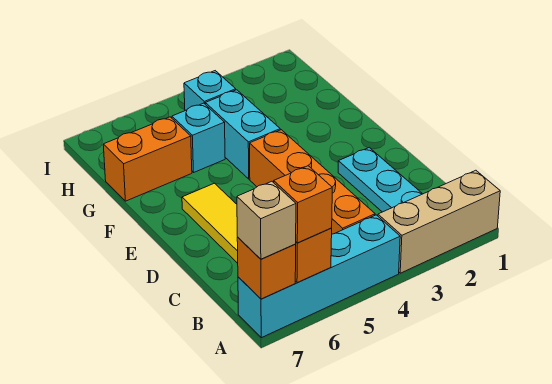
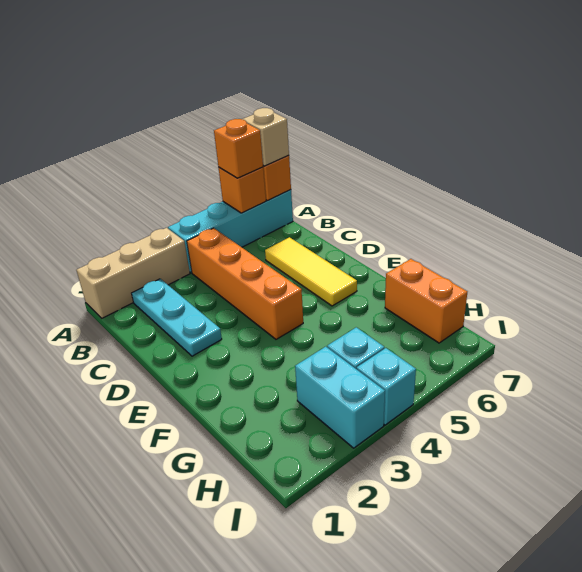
cyan brick F4:G4 level 1 -> cyan brick H3:I3 level 1
cyan brick G5 level 1 -> cyan brick I4 level 1
orange brick G6:G7 level 1 -> orange brick G7:H7 level 1

